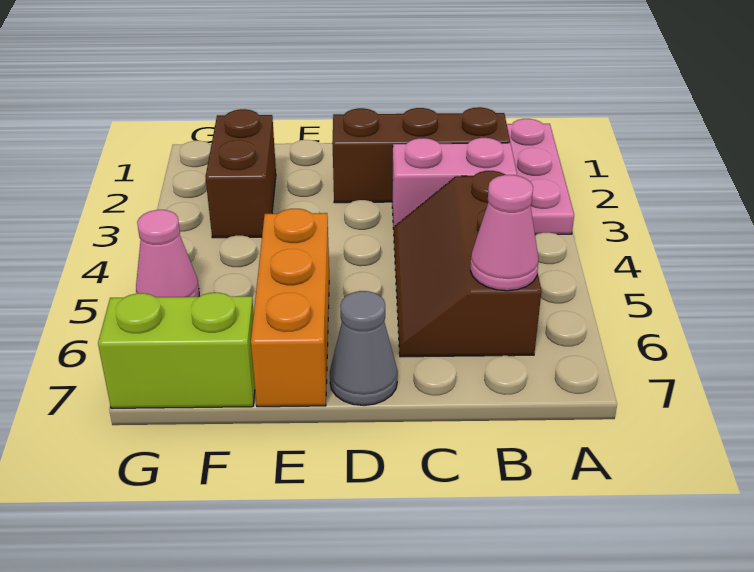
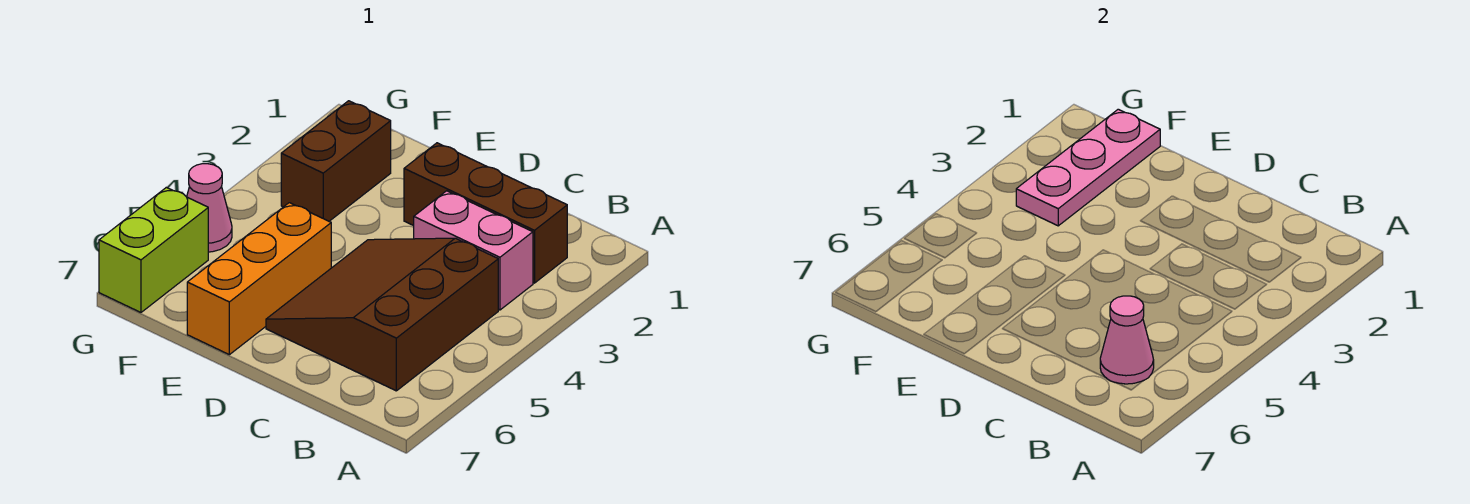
pink plate A1:A3 level 1 -> pink plate F1:F3 level 2
brown slope B4:C6 level 1 top B -> brown slope B4:D6 level 1 top B
grey cone D7 level 1 -> none
lime brick F7:G7 level 1 -> lime brick G6:G7 level 1

